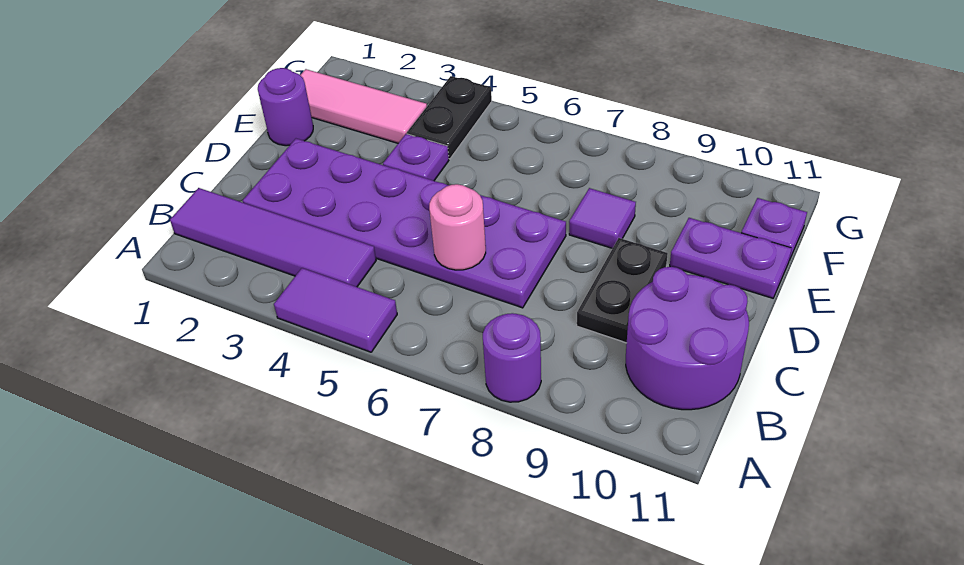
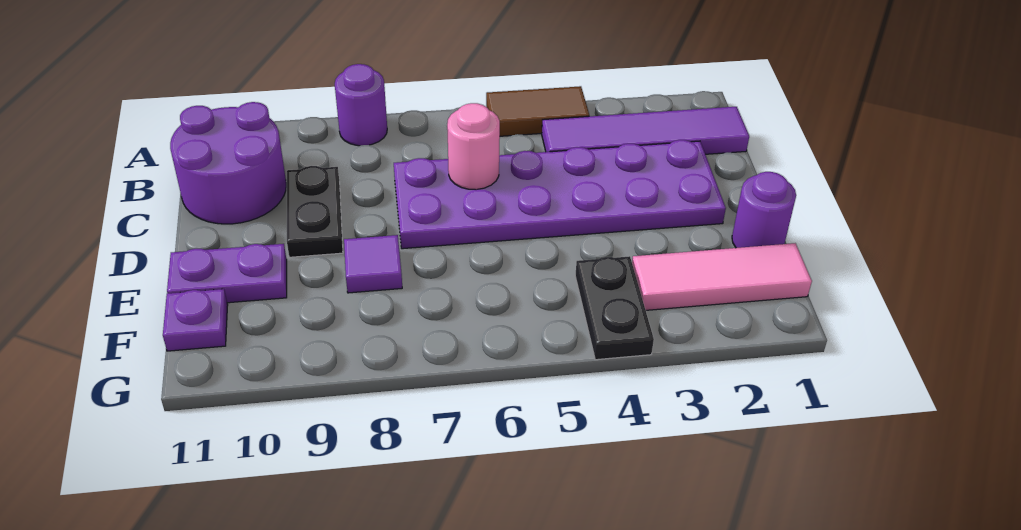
purple tile A4:A5 level 1 -> brown tile A4:A5 level 1
purple plate E4 level 1 -> none

